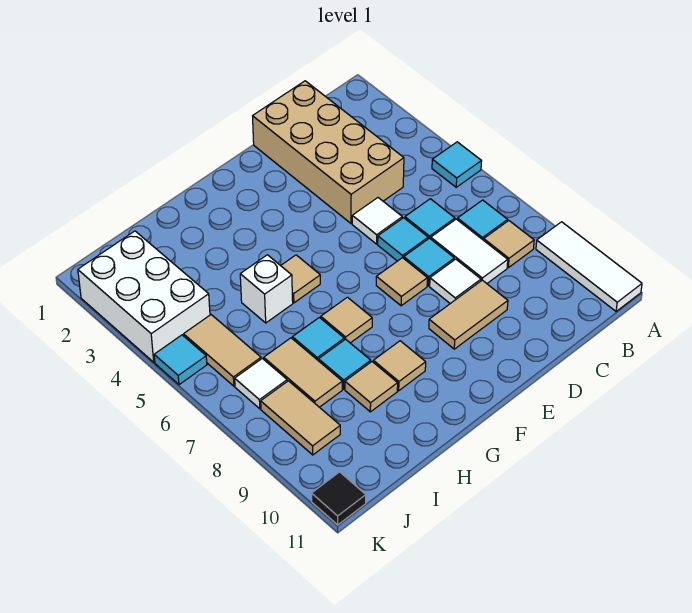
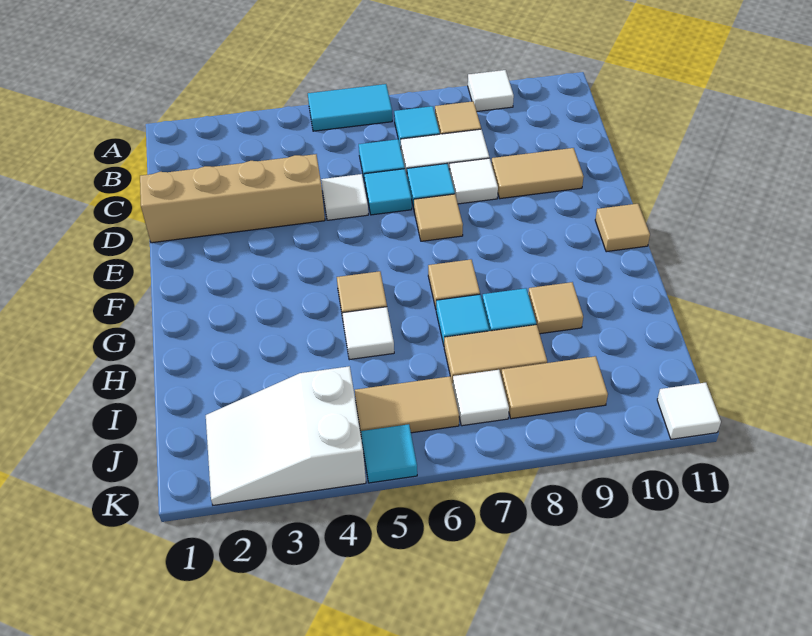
cyan tile A5 level 1 -> cyan tile A5:A6 level 1
white tile A9:A11 level 1 -> white tile A9 level 1
tan brick C1:D4 level 1 -> tan brick D1:D4 level 1
tan tile D9:E9 level 1 -> tan tile D9:D10 level 1
tan tile G9 level 1 -> tan tile F11 level 1
white brick H5 level 1 -> white tile H5 level 1
white brick J2:K4 level 1 -> white slope J2:K4 level 1 top 4
black tile K11 level 1 -> white tile K11 level 1

